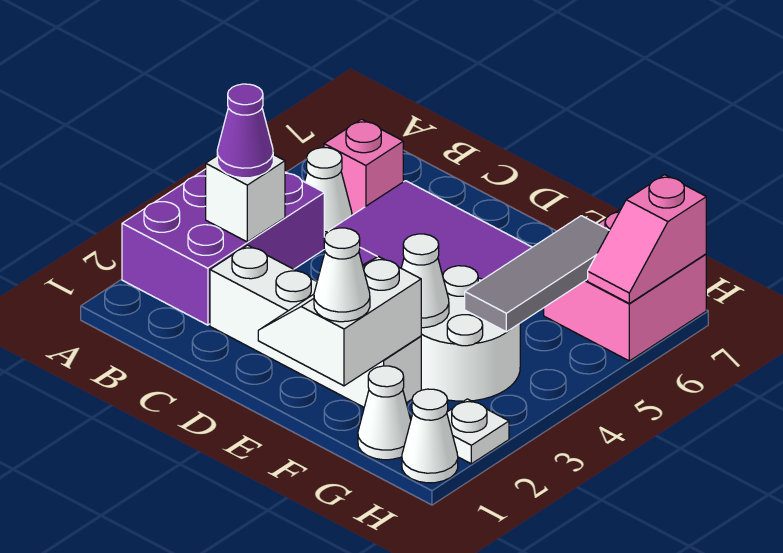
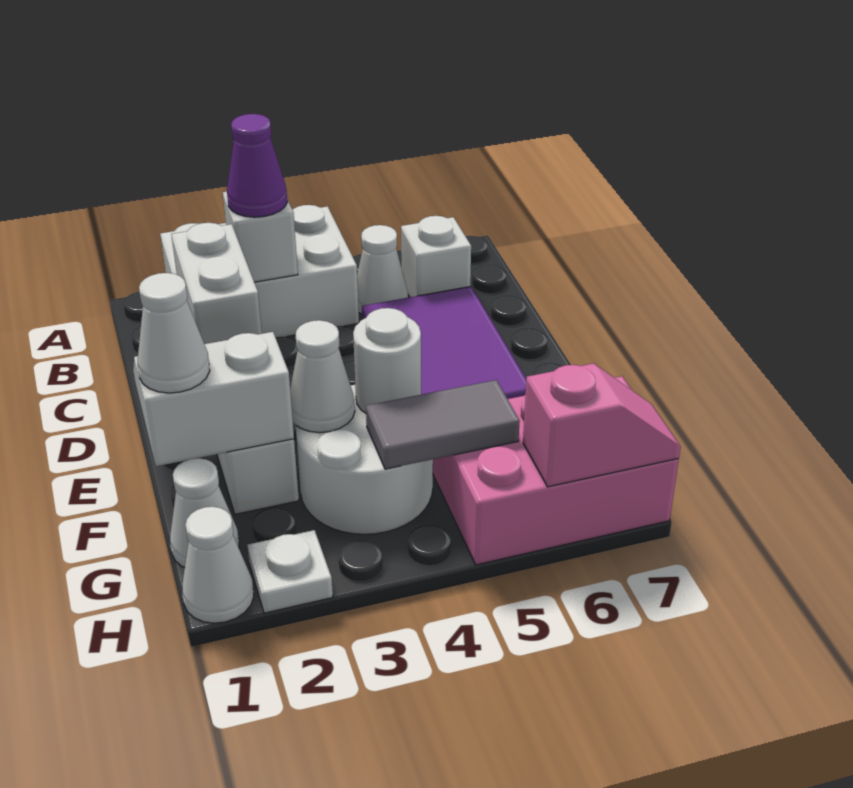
purple brick A2:B4 level 1 -> white brick A2:B4 level 1
pink brick B6 level 1 -> white brick B6 level 1
none -> white brick C2:D2 level 2
none -> white round brick F4 level 2
grey tile G4:G6 level 2 -> grey tile G4:G5 level 2
pink brick G6:H7 level 1 -> pink brick G5:H7 level 1
pink slope H6:H7 level 2 top 7 -> pink slope H6:H7 level 2 top 6

